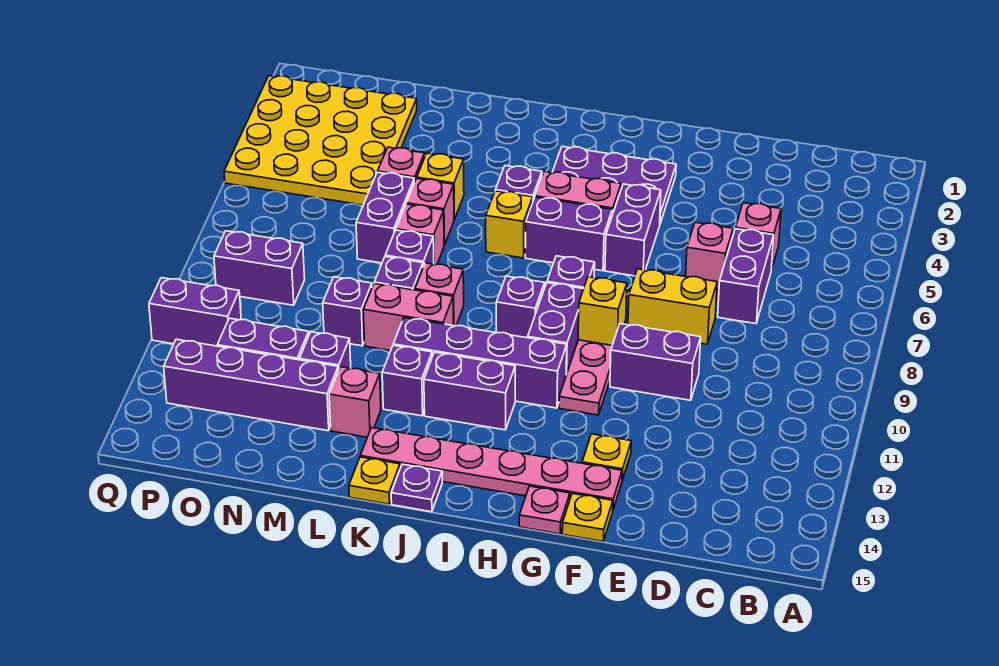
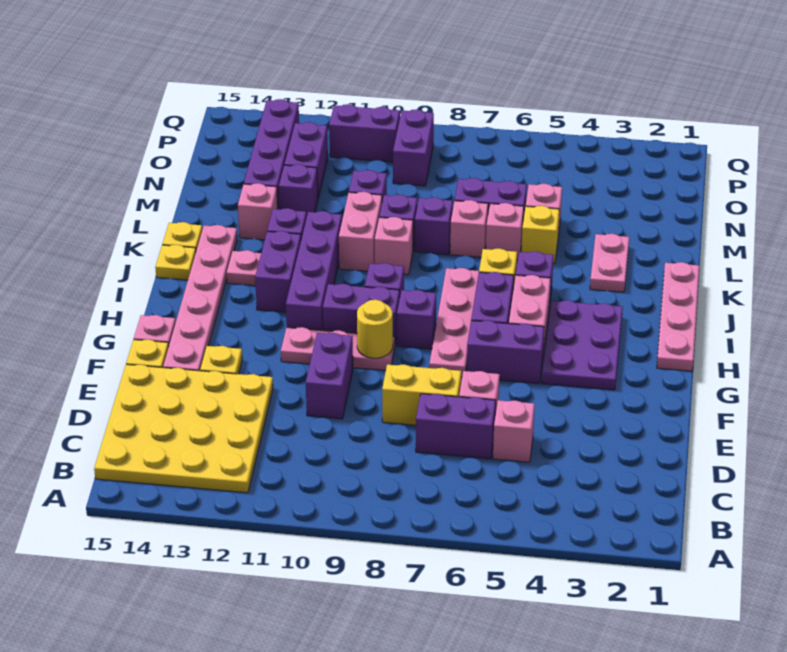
yellow brick E8:F8 level 1 -> yellow brick E7:E8 level 1
none -> pink plate G7:J7 level 1
yellow brick G9 level 2 -> yellow round brick G9 level 2
none -> pink plate H1:K1 level 1
none -> pink plate J13 level 1
purple plate J15 level 1 -> yellow plate J15 level 1
none -> pink plate K3:L3 level 1
yellow plate N2:Q5 level 1 -> yellow plate B12:E15 level 1
purple brick P11:Q11 level 1 -> purple brick P10:P11 level 1

